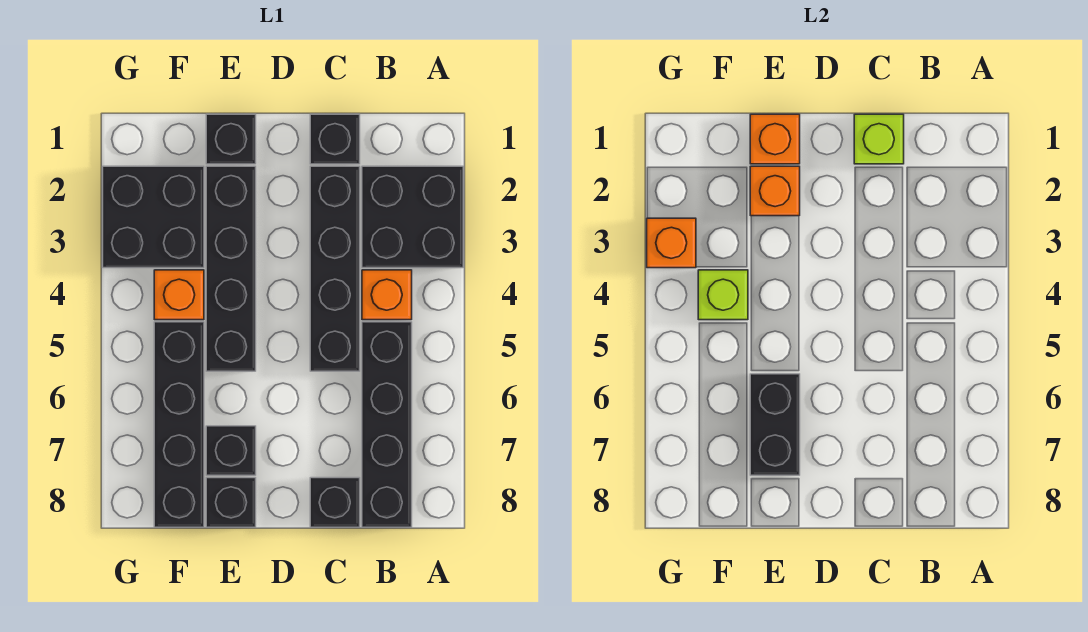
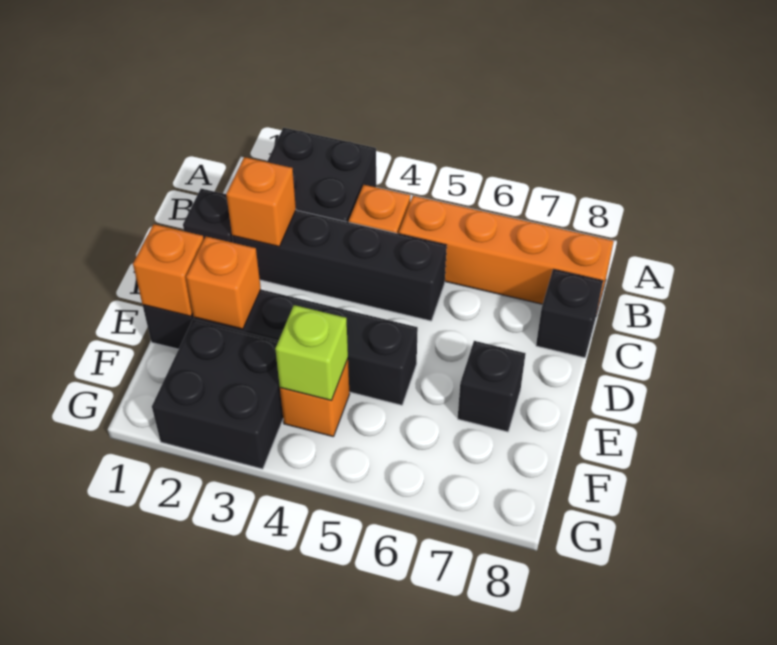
black brick B5:B8 level 1 -> orange brick B5:B8 level 1
lime brick C1 level 2 -> none
black brick E6:E7 level 2 -> none
black brick E8 level 1 -> none
black brick F5:F8 level 1 -> none
orange brick G3 level 2 -> orange brick C2 level 2

